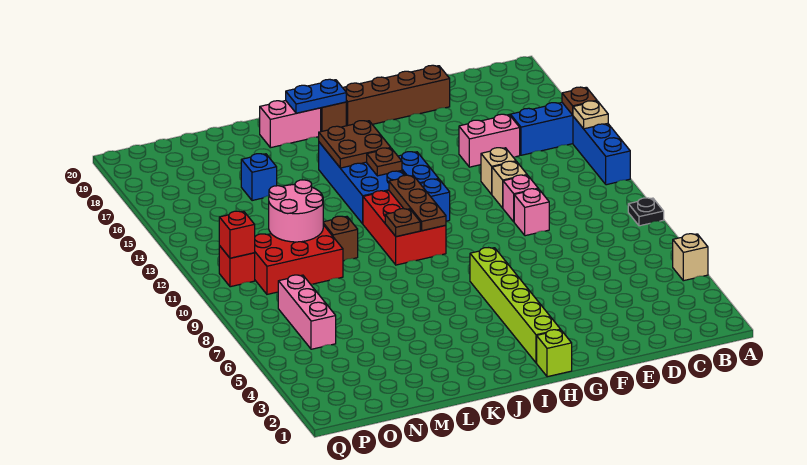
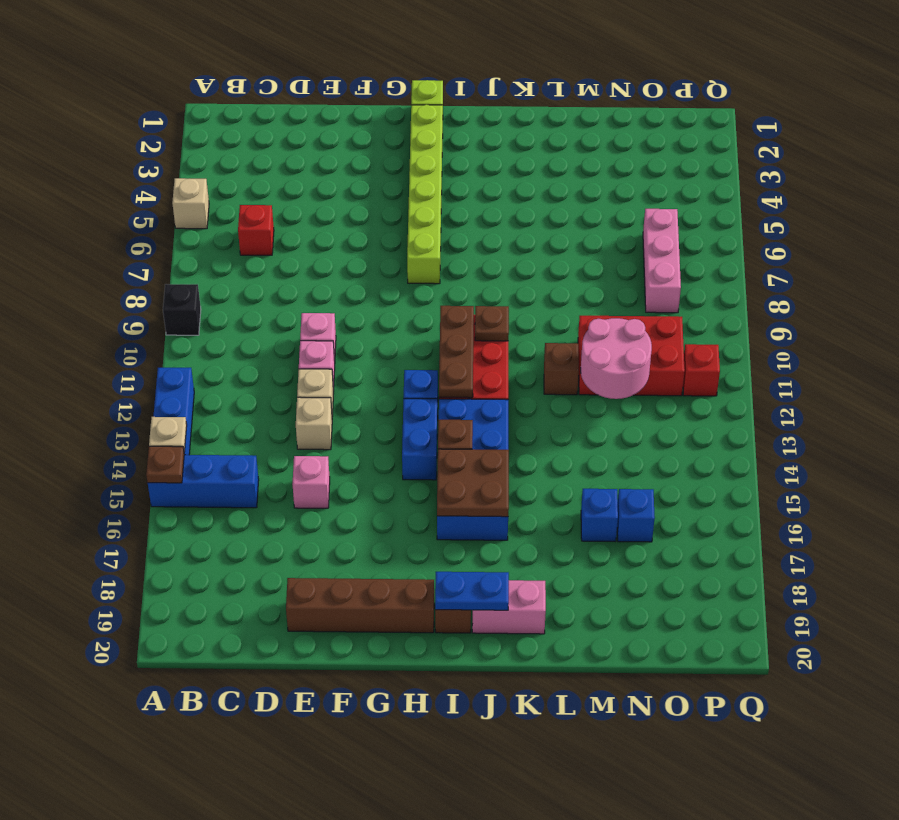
black plate A9 level 1 -> black brick A9 level 1
pink brick D15:E15 level 1 -> pink brick E15 level 1
none -> blue brick N16 level 1
red brick P11 level 2 -> red brick C6 level 1

